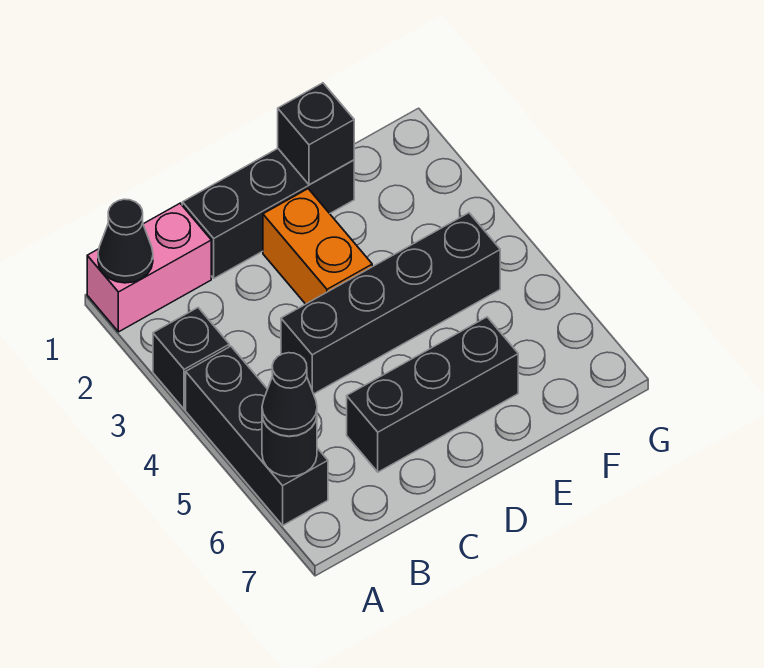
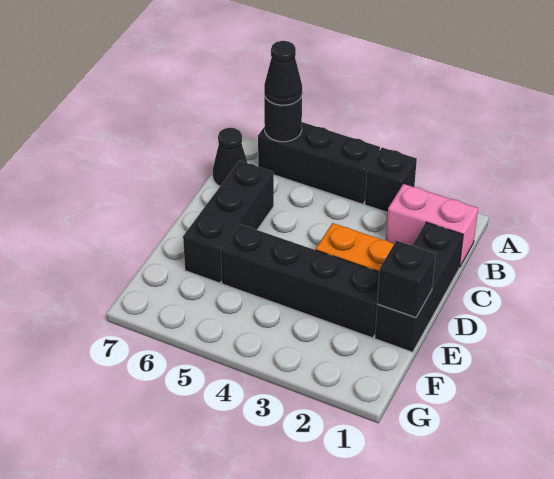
pink brick A1:B1 level 1 -> pink brick B1:B2 level 1
black cone A1 level 2 -> black cone B7 level 1
black brick C4:F4 level 1 -> black brick E2:E5 level 1

